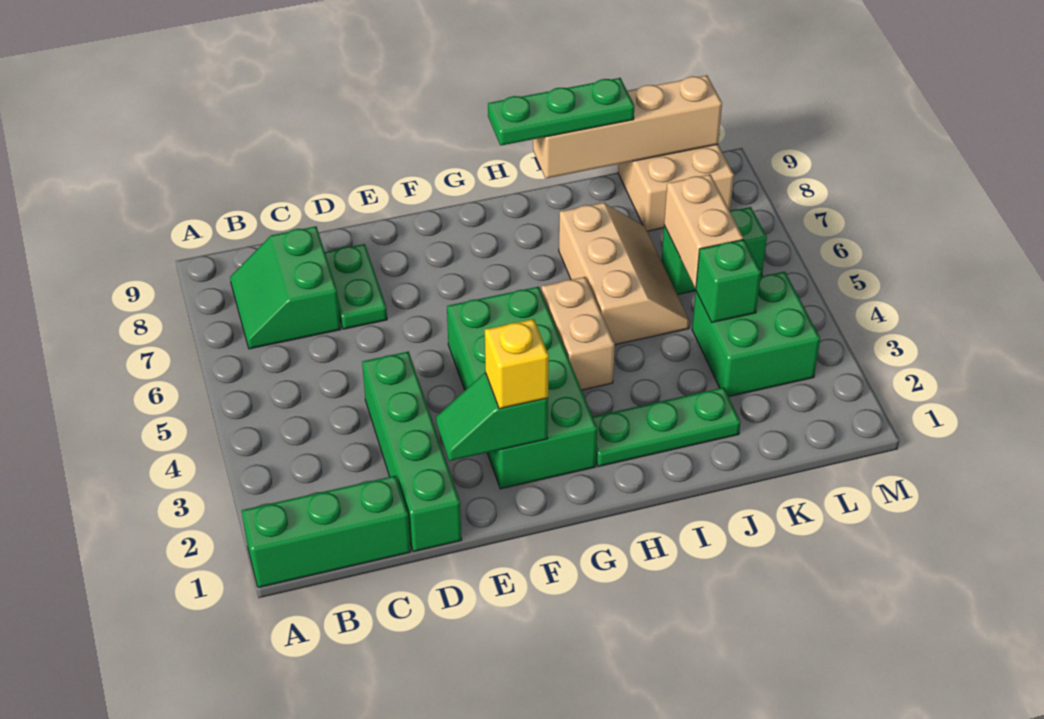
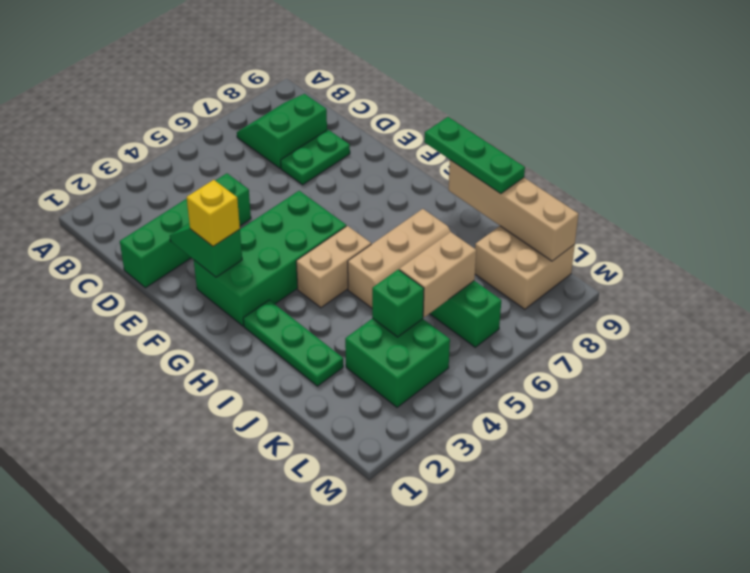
green brick A1:C1 level 1 -> none

